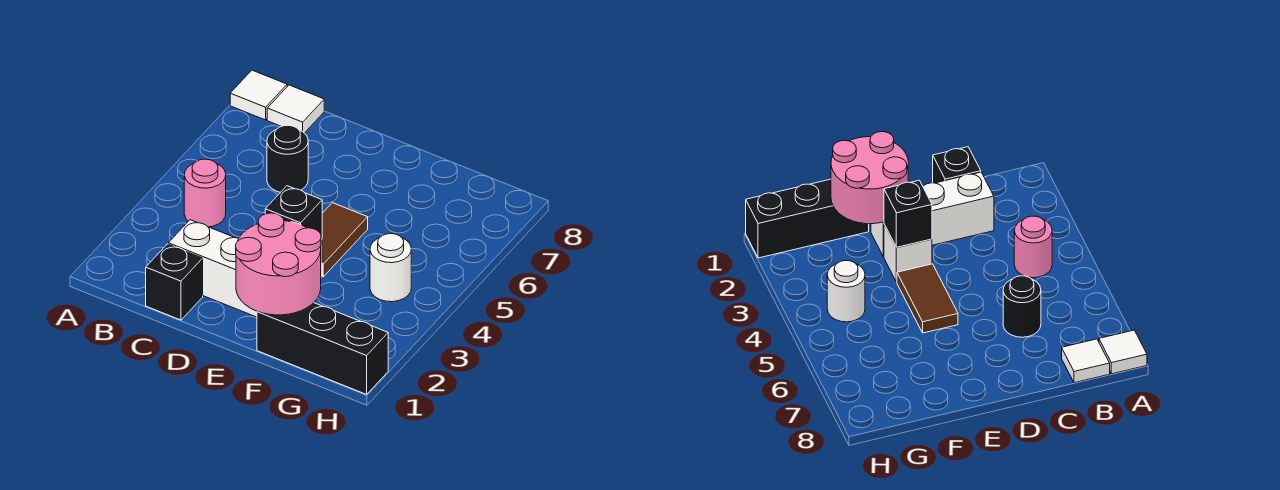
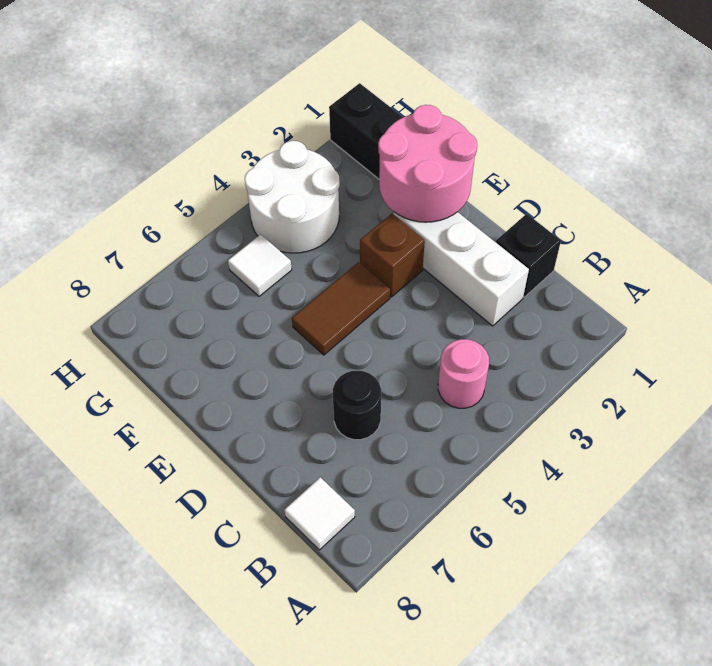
white tile A8 level 1 -> white tile G5 level 1
white brick E3 level 1 -> brown brick E3 level 1
black brick E3 level 2 -> none
white round brick G4 level 1 -> white round brick G3:H4 level 1

